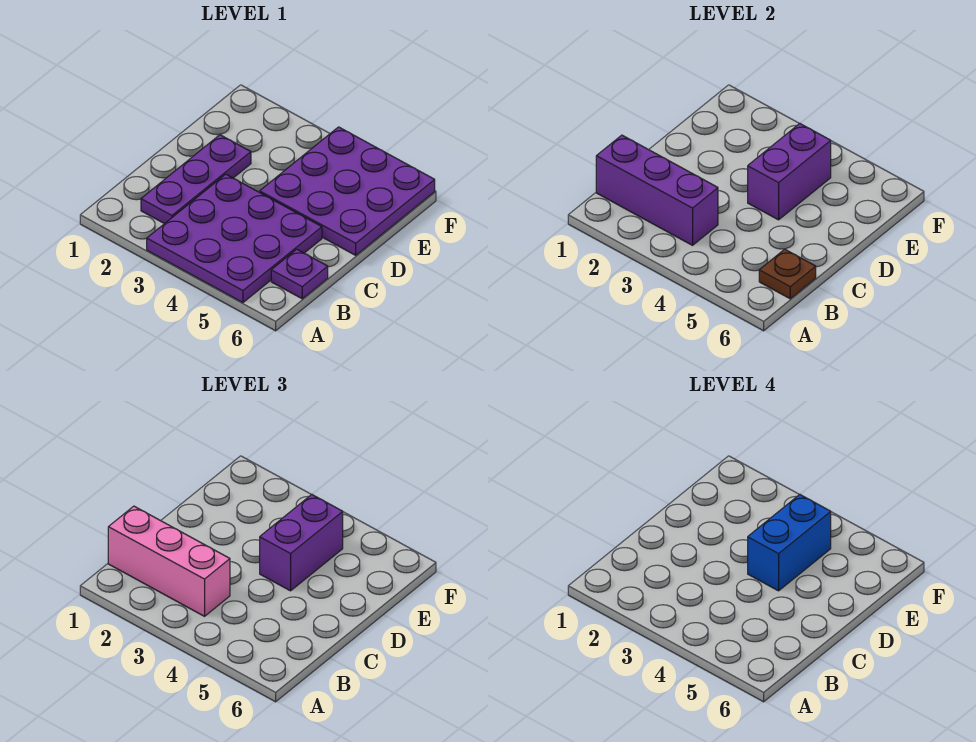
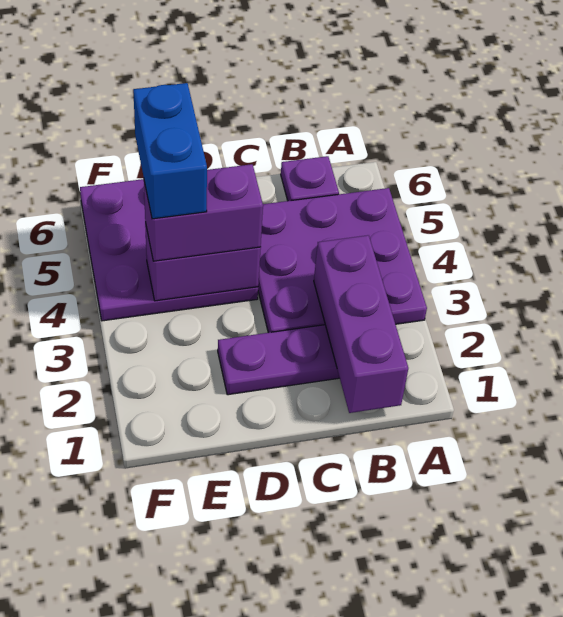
pink brick B1:B3 level 3 -> none
brown plate B6 level 2 -> none
blue brick D4:E4 level 4 -> blue brick E4:E5 level 4

